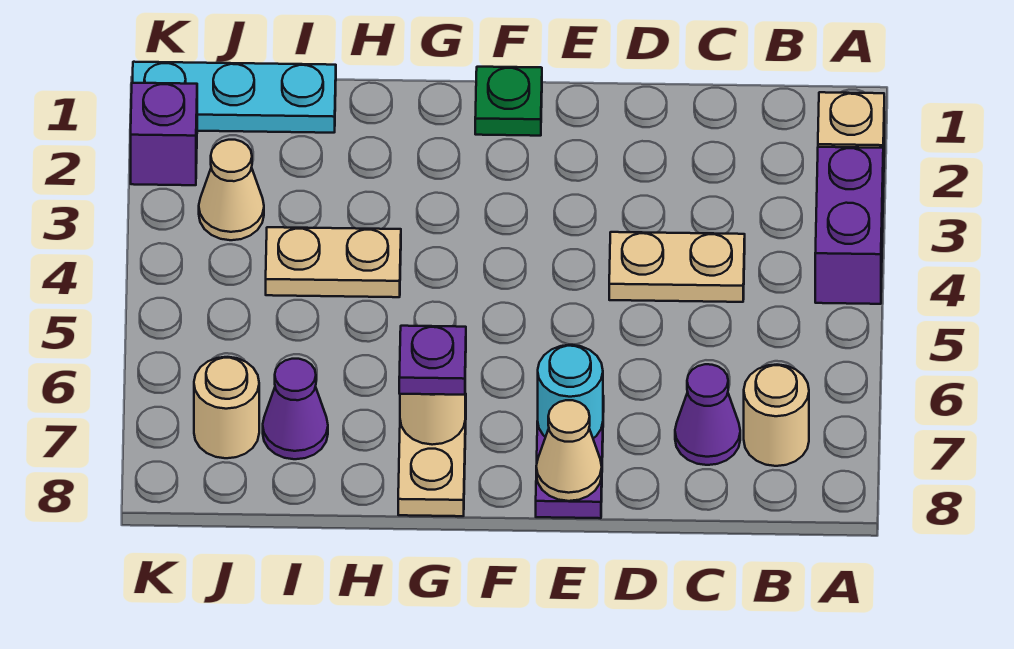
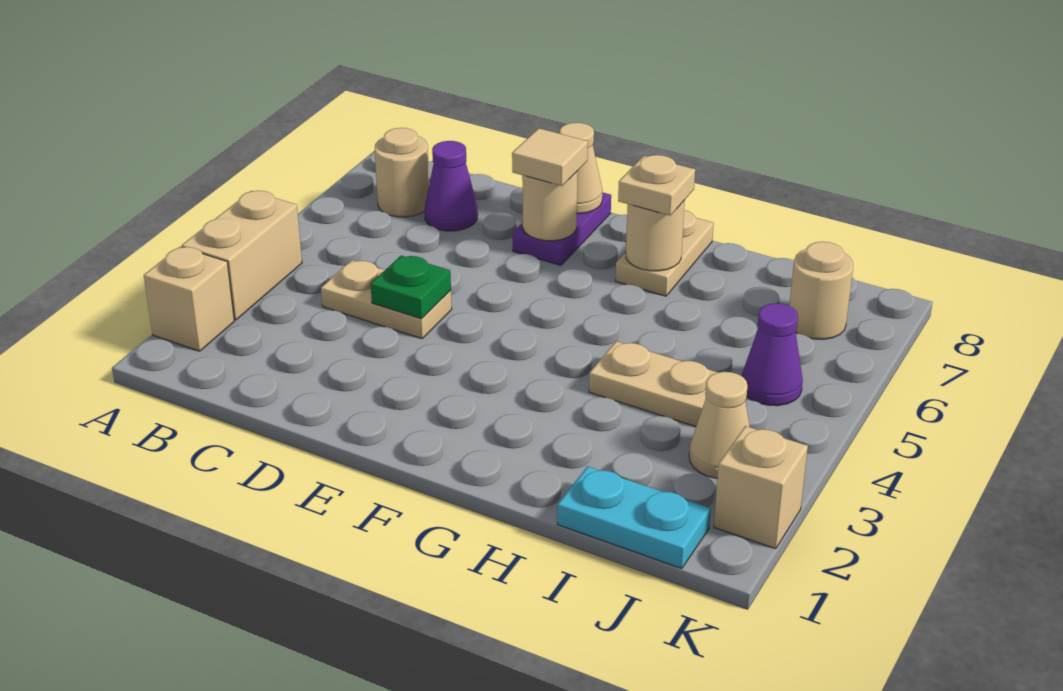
purple brick A3:A4 level 1 -> tan brick A3:A4 level 1
cyan round brick E7 level 2 -> tan round brick E7 level 2
none -> tan tile E7 level 3
green plate F1 level 1 -> green plate D4 level 2
purple plate G7 level 3 -> tan plate G7 level 3
cyan plate I1:K1 level 1 -> cyan plate I1:J1 level 1
purple cone I7 level 1 -> purple cone J5 level 1
purple brick K2 level 1 -> tan brick K2 level 1

